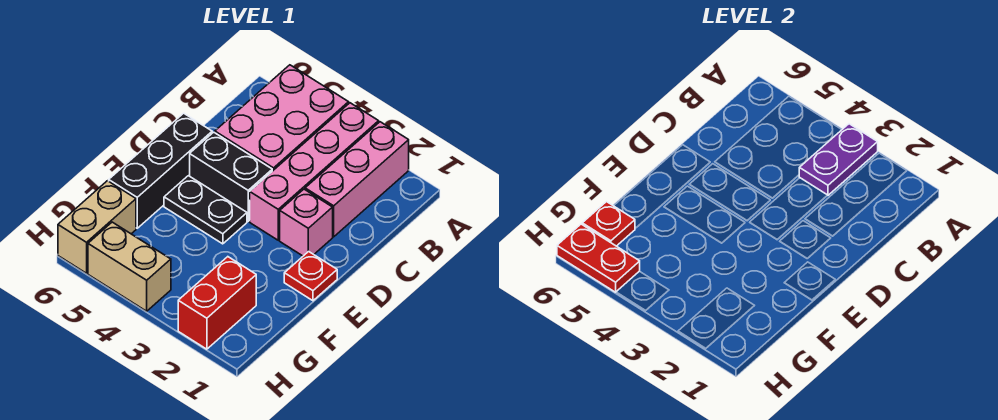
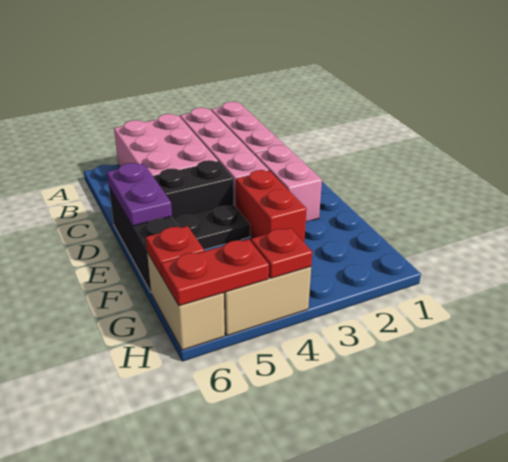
purple plate A3:B3 level 2 -> purple plate D6:E6 level 2
pink brick D2 level 1 -> pink brick D2:E2 level 1
red plate E1 level 1 -> red plate H4 level 2
red brick G2:H2 level 1 -> red brick E3:F3 level 1

